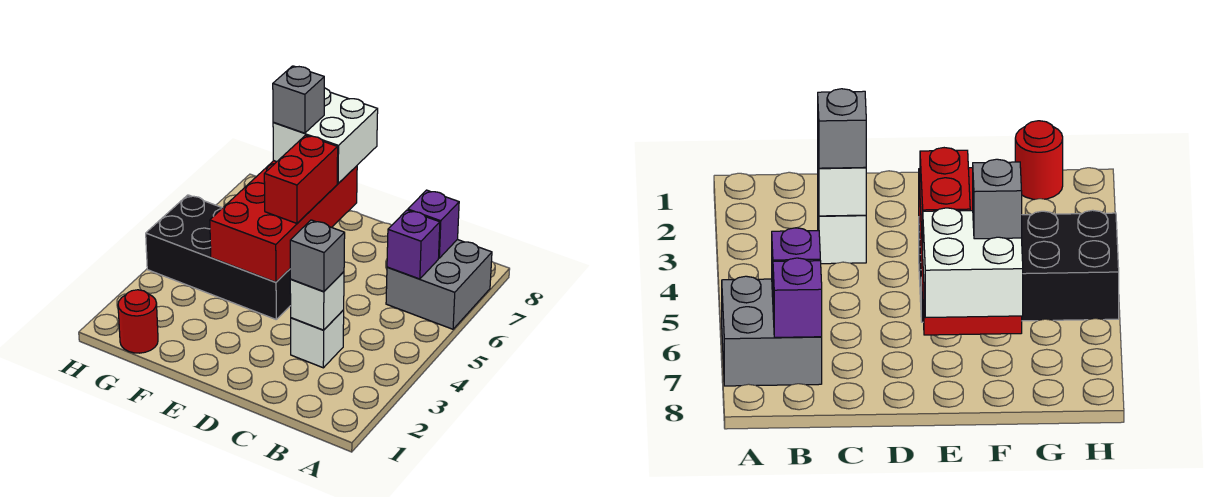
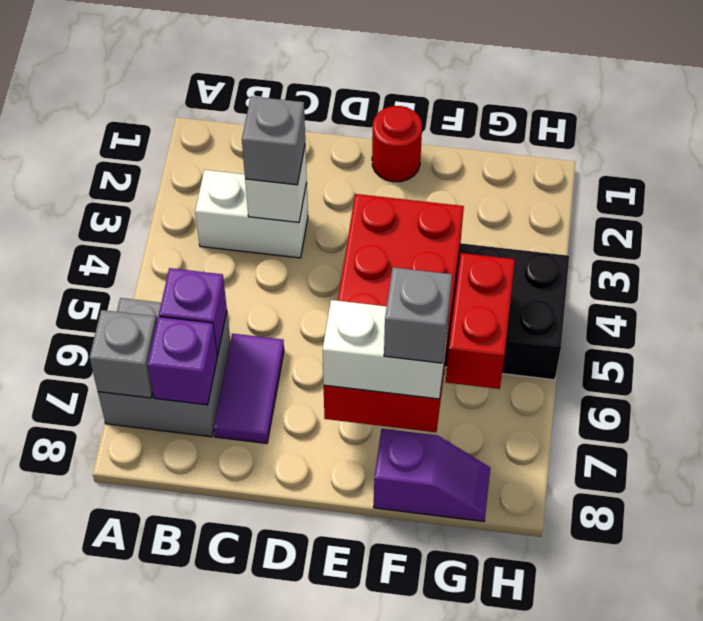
none -> grey brick A7 level 2
white brick C3 level 1 -> white brick B3:C3 level 1
none -> purple tile C6:C7 level 1
red brick E5:E6 level 3 -> red brick G5:G6 level 2
white brick E7:F8 level 3 -> white brick E7:F7 level 3
none -> purple slope F8:G8 level 1 top F
red round brick G1 level 1 -> red round brick E1 level 1

